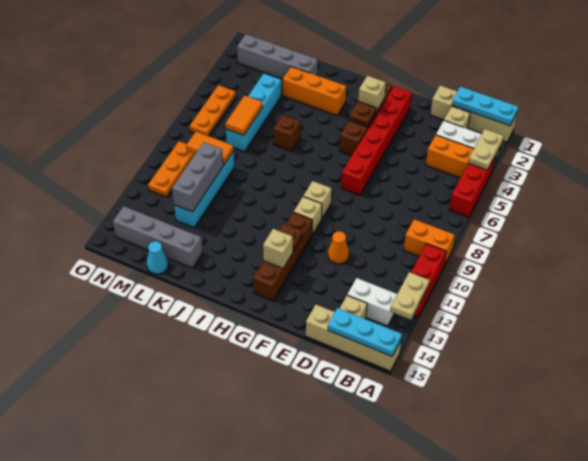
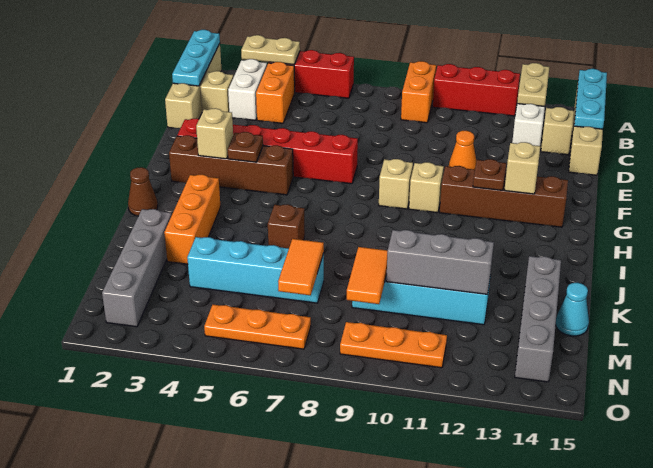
tan plate A12:A13 level 2 -> tan plate A13:B13 level 2
none -> brown cone I1 level 1
orange tile L6:L7 level 2 -> orange tile L7:M7 level 2

